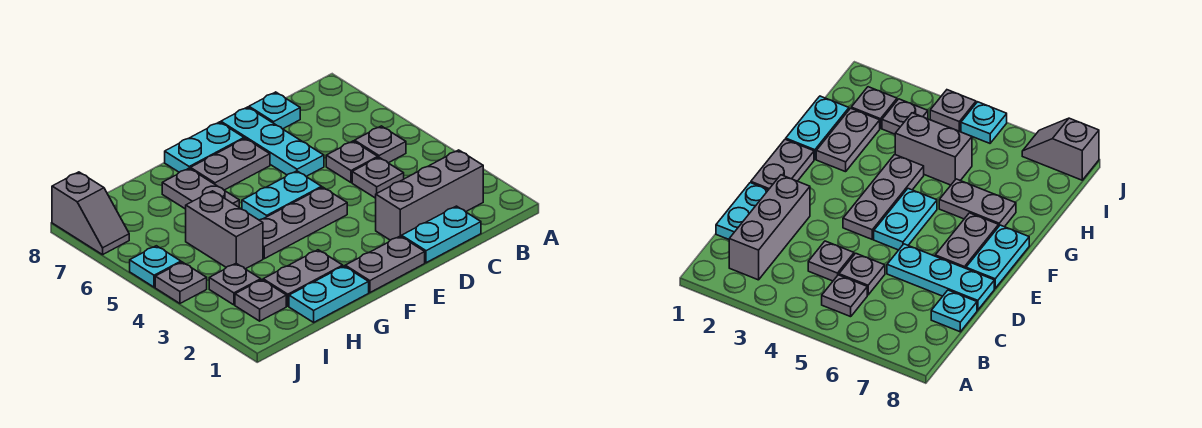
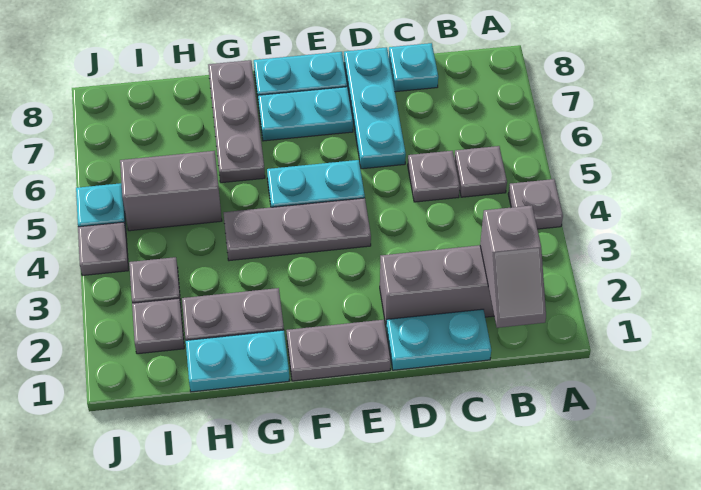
grey plate C4 level 1 -> grey plate A4 level 1
grey plate E7:F7 level 1 -> cyan plate E7:F7 level 1
grey plate G6:G7 level 1 -> grey plate G6:G8 level 1
grey brick H4:H5 level 1 -> grey brick H5:I5 level 1
grey slope J7:J8 level 1 top 8 -> grey slope B1:B2 level 2 top 2

